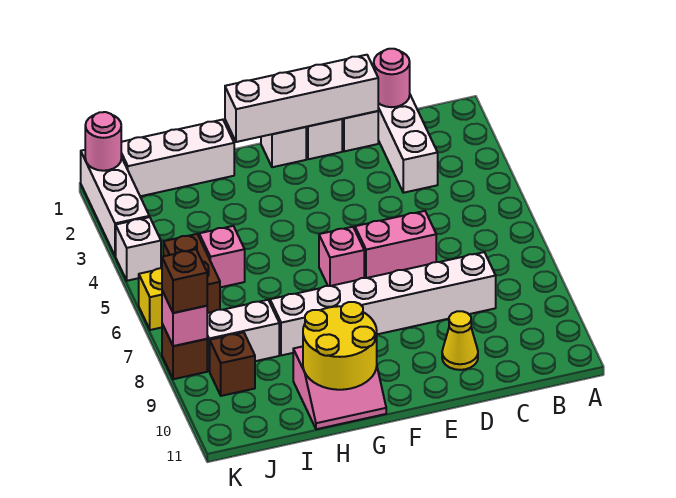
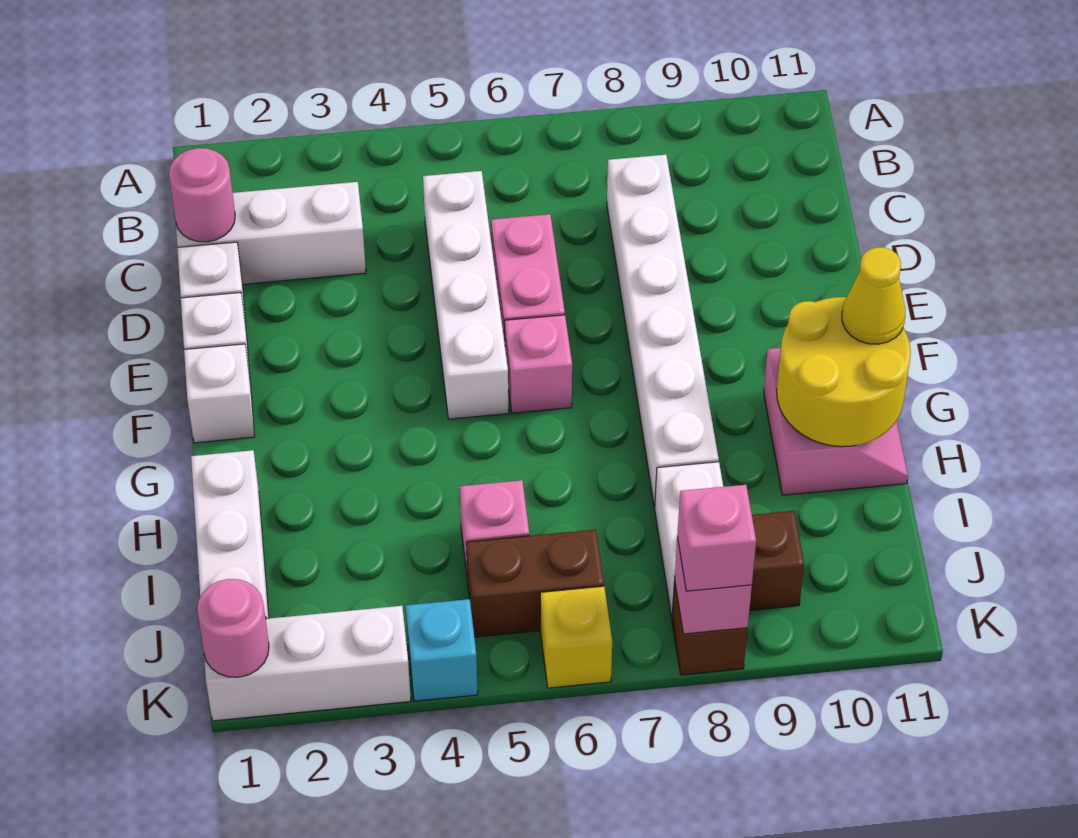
white brick D1:G1 level 2 -> white brick C5:F5 level 1
yellow cone D10 level 1 -> yellow cone G11 level 3
white brick K4 level 1 -> cyan brick K4 level 1
brown brick K8 level 3 -> pink brick K8 level 3

